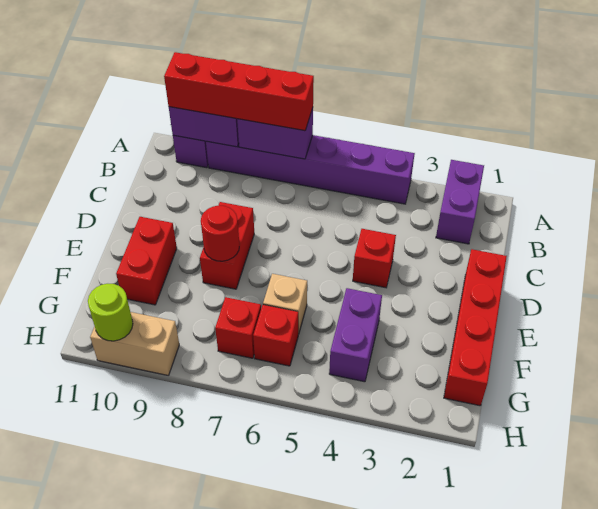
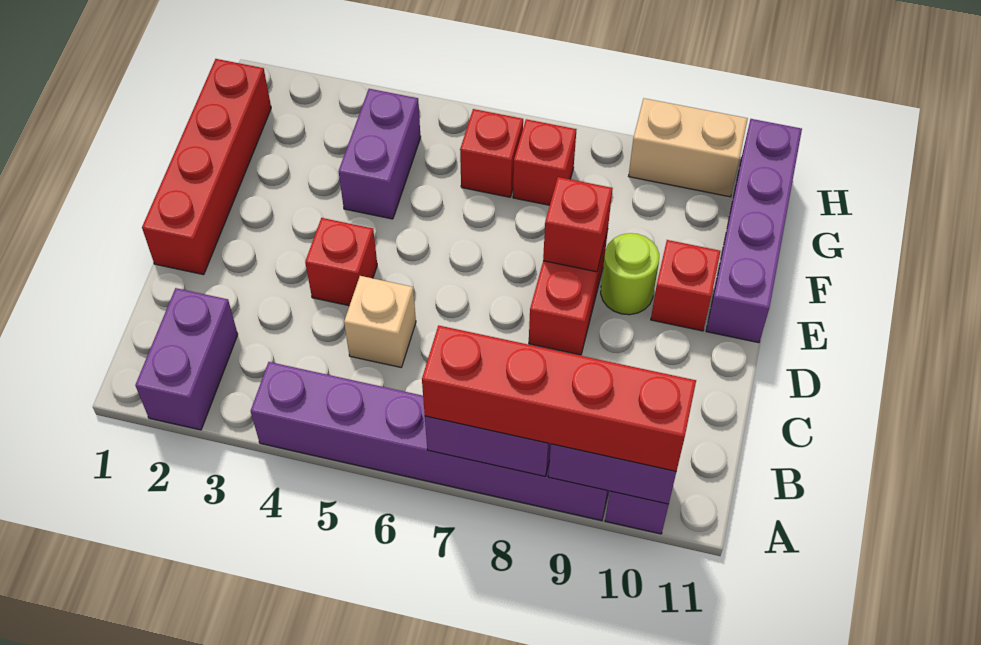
red round brick E8 level 2 -> red brick E8 level 2
red brick E10:F10 level 1 -> red brick E10 level 1
none -> purple brick E11:H11 level 1
tan brick F6 level 1 -> tan brick C5 level 1
lime round brick H10 level 2 -> lime round brick E9 level 1

